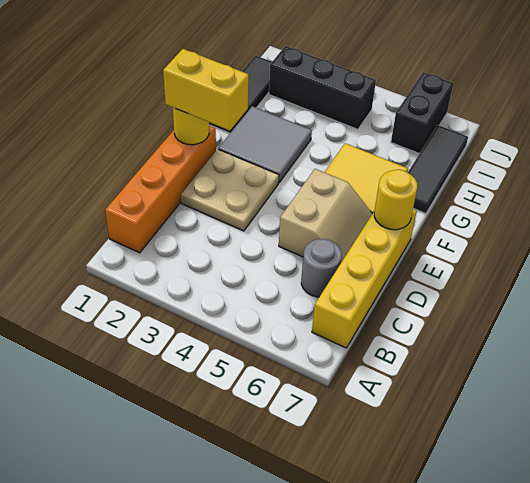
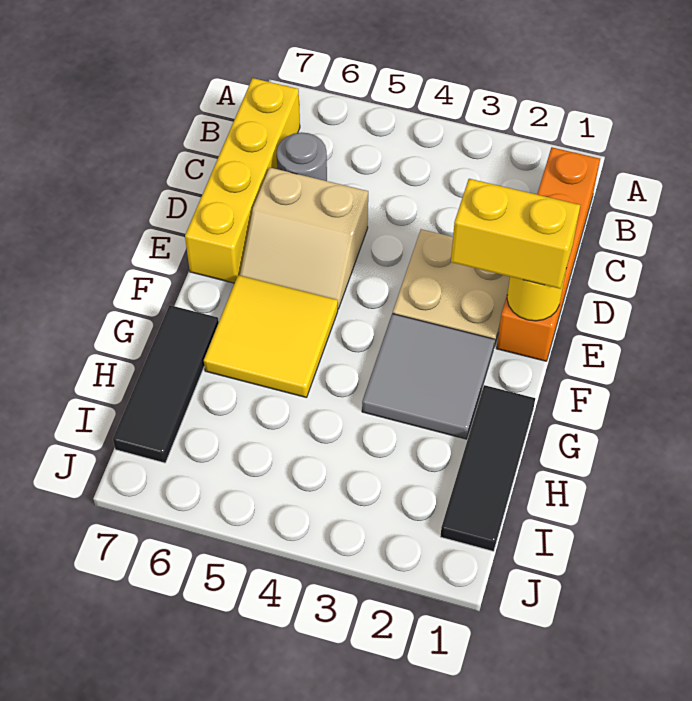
tan slope D5:E6 level 1 top 5 -> tan slope D5:E6 level 1 top D
yellow round brick E7 level 2 -> none
black brick I2:I4 level 1 -> none
black brick I6:J6 level 1 -> none

